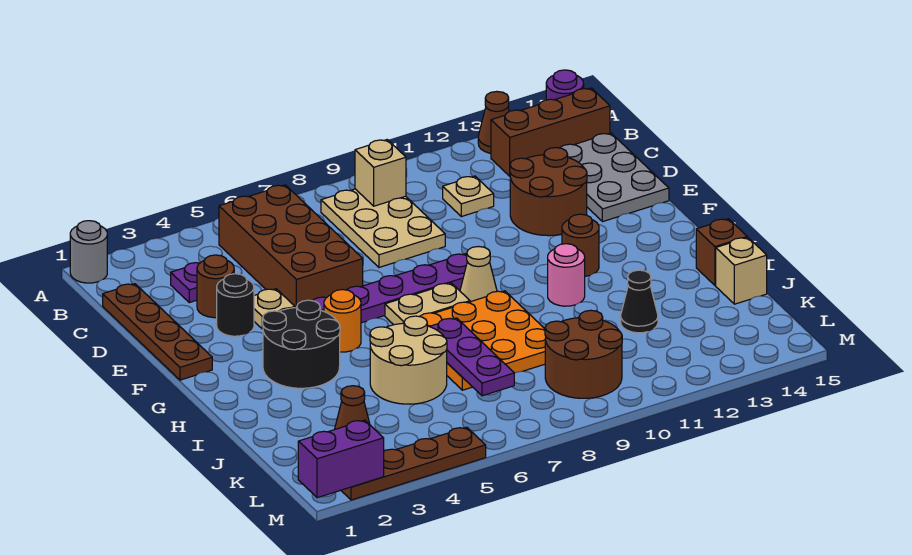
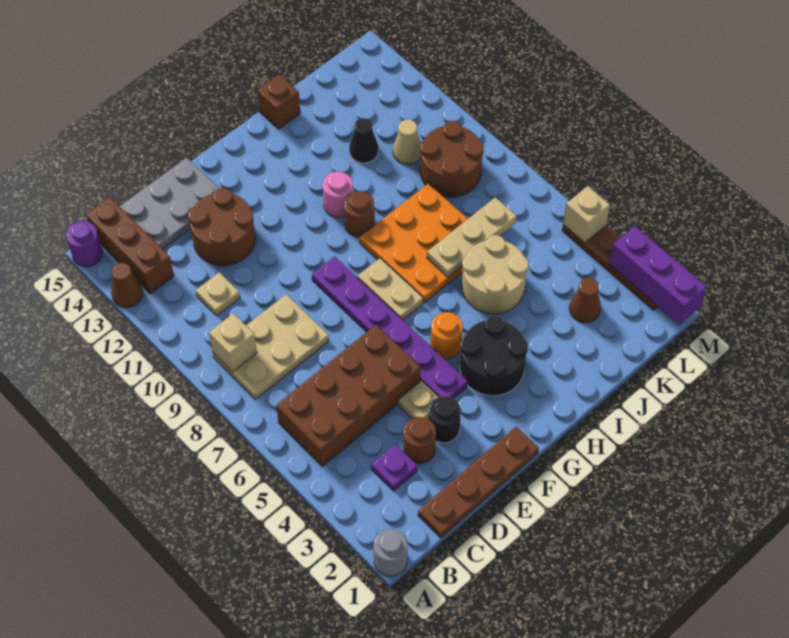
tan cone G9 level 1 -> tan cone K11 level 1
brown round brick G12 level 1 -> brown round brick H10 level 1
purple plate I7:K7 level 2 -> tan plate I7:K7 level 2
tan brick J15 level 1 -> tan brick M5 level 2
purple brick M1:M2 level 2 -> purple brick M1:M3 level 2

